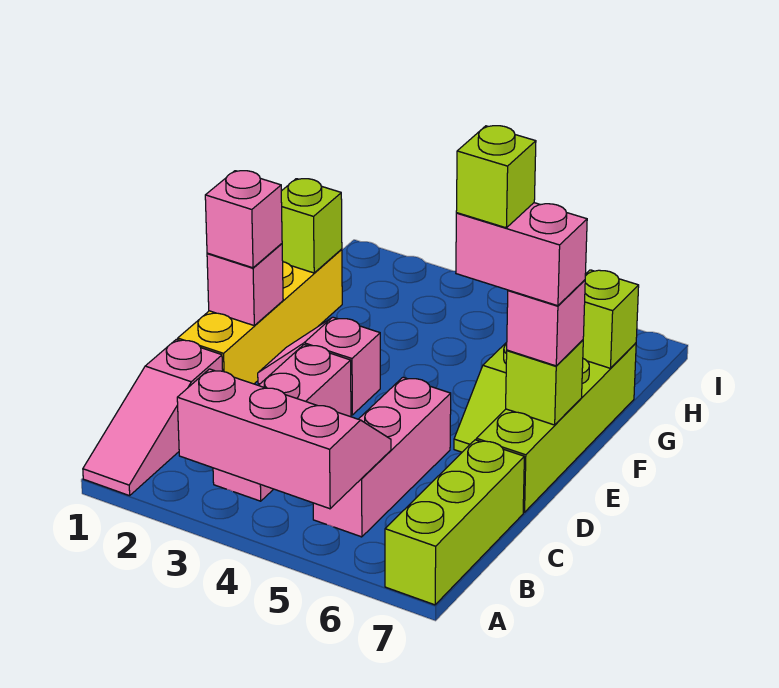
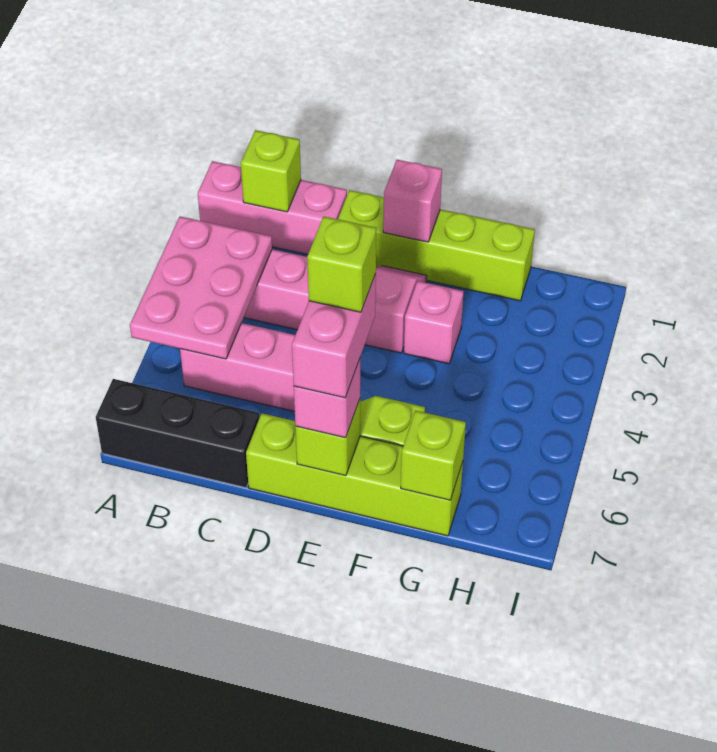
pink slope A1:C1 level 1 top C -> pink brick A1:C1 level 1
pink slope A3:B5 level 2 top A -> pink plate A3:B5 level 2
lime brick A7:C7 level 1 -> black brick A7:C7 level 1
yellow brick D1:G1 level 1 -> lime brick D1:G1 level 1
pink brick E1 level 3 -> pink brick F3 level 1
lime brick G1 level 2 -> lime brick B1 level 2

